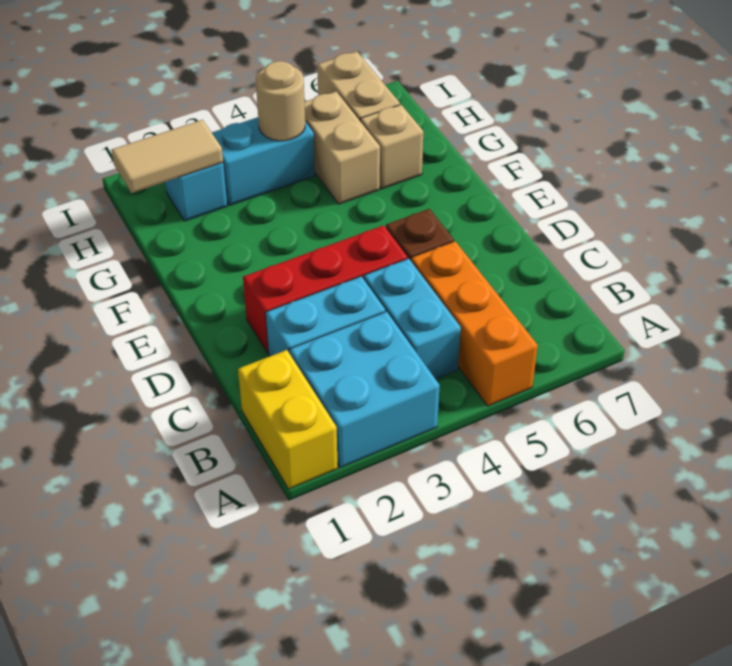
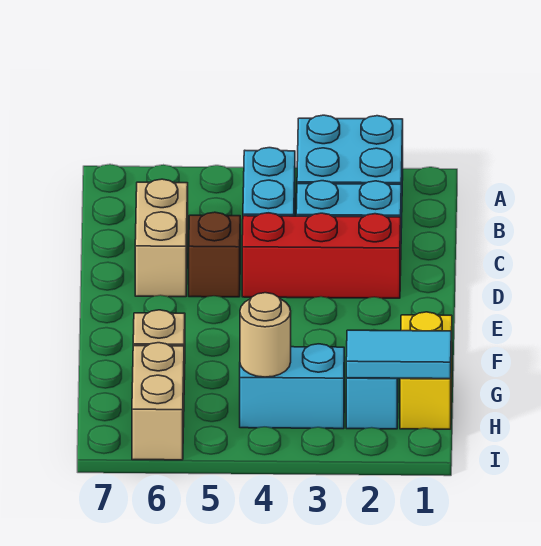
yellow brick A1:B1 level 1 -> yellow brick G1:H1 level 1
orange brick A5:C5 level 1 -> none
tan brick G5:H5 level 1 -> tan brick C6:D6 level 1
tan tile H1:H2 level 2 -> cyan tile H1:H2 level 2

